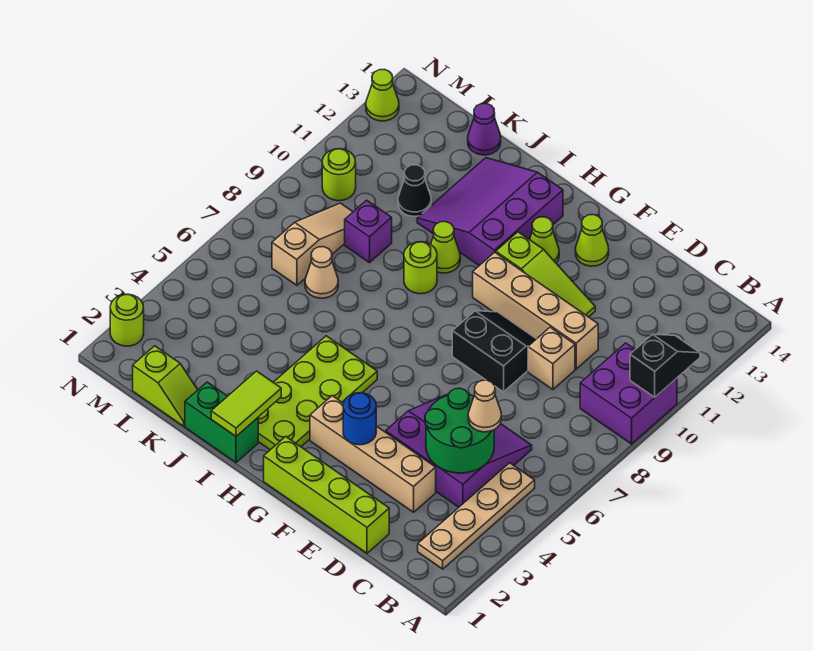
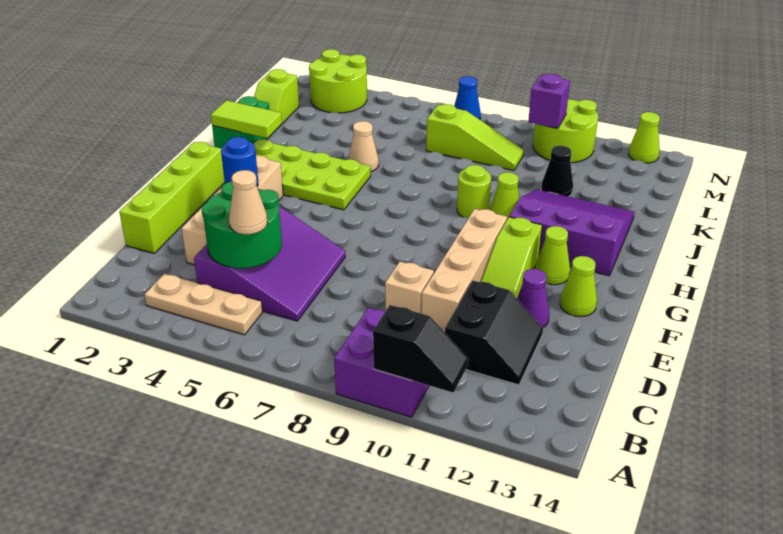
tan plate B2:B5 level 1 -> tan plate B3:B5 level 1
black slope E8:F9 level 1 top 8 -> black slope C11:D12 level 1 top 11
tan cone K7 level 1 -> tan cone J5 level 1
purple brick K9 level 1 -> purple brick M10 level 2
purple cone K14 level 1 -> purple cone E12 level 1
tan slope L7:L9 level 1 top 7 -> lime slope L7:L9 level 1 top 7
lime round brick M10 level 1 -> lime round brick M10:N11 level 1
lime round brick N2 level 1 -> lime round brick M2:N3 level 1
none -> blue cone N7 level 1

